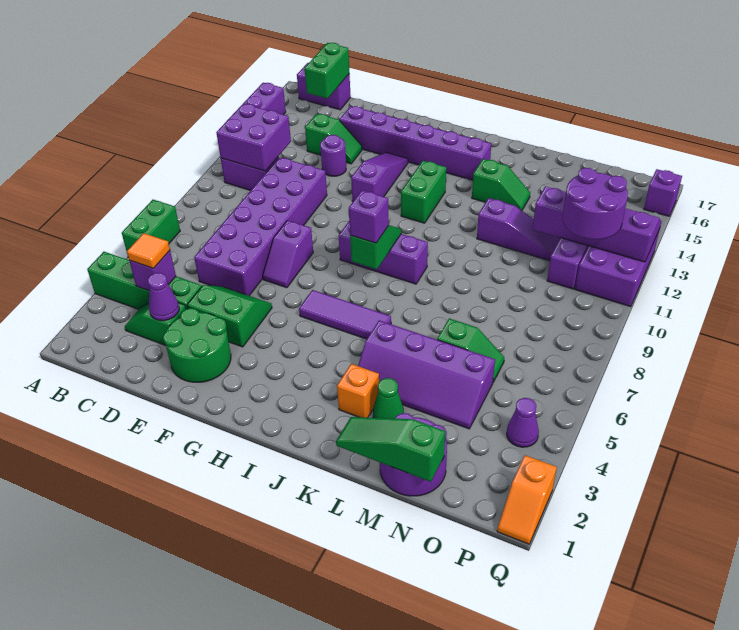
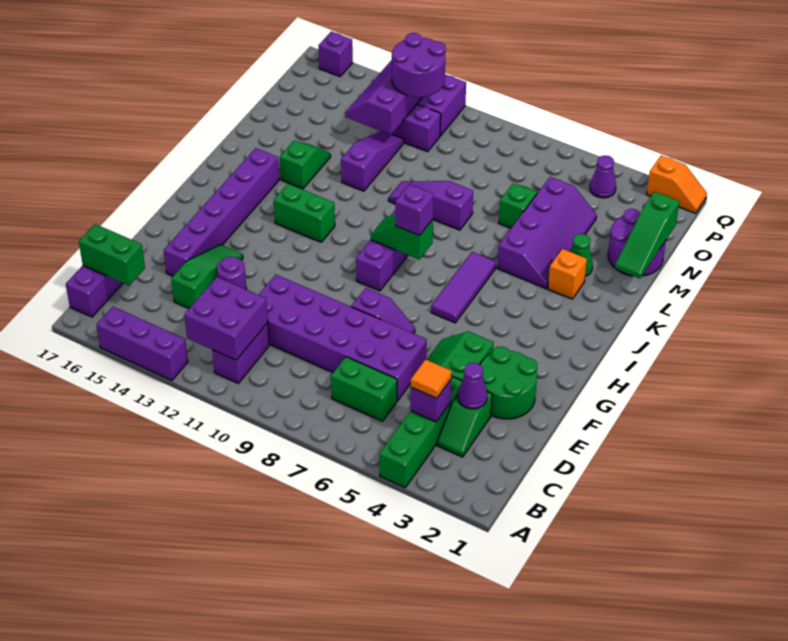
green brick A6:A7 level 1 -> green brick C6:C7 level 1
green slope D14:E14 level 1 top D -> green slope D14:F14 level 1 top D
purple slope G12:G14 level 1 top 12 -> purple slope L8:L10 level 1 top 8

